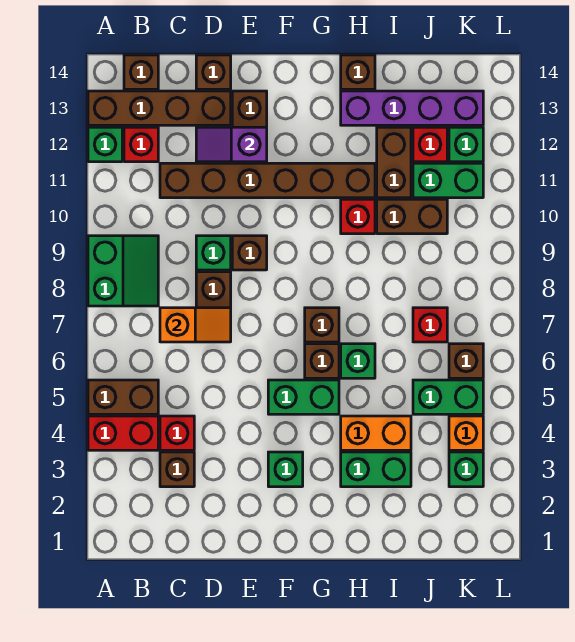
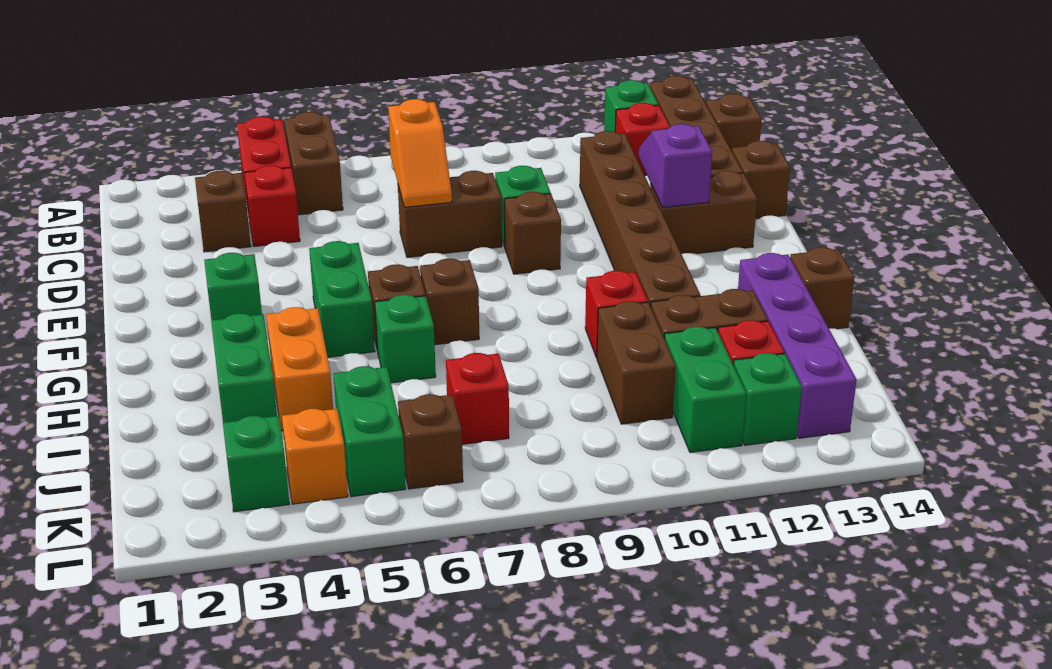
green slope A8:B9 level 1 top A -> none

